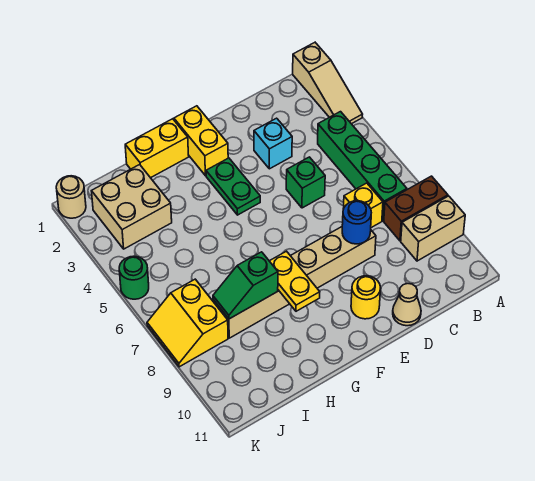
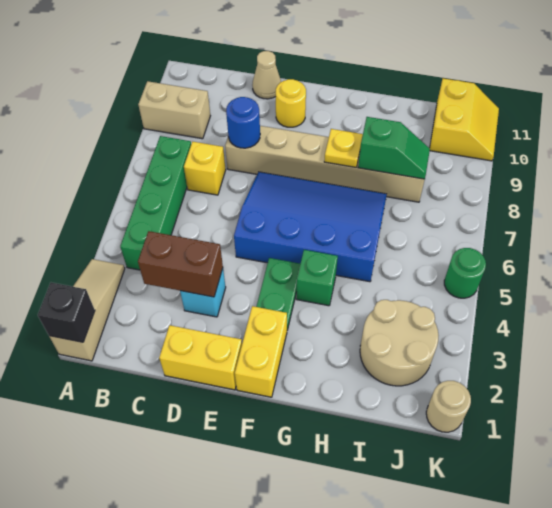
none -> black brick A1 level 2
brown brick A8:B8 level 1 -> brown brick C3:D3 level 2
green brick D5 level 1 -> green brick G4 level 1
none -> blue slope E5:H7 level 1 top 5
yellow brick G1:H1 level 1 -> yellow brick D1:E1 level 1
yellow plate G8:G9 level 2 -> yellow plate G8 level 2
tan brick I2:J3 level 1 -> tan round brick I2:J3 level 1
yellow slope J7:K8 level 1 top J -> yellow slope J10:K11 level 1 top J

